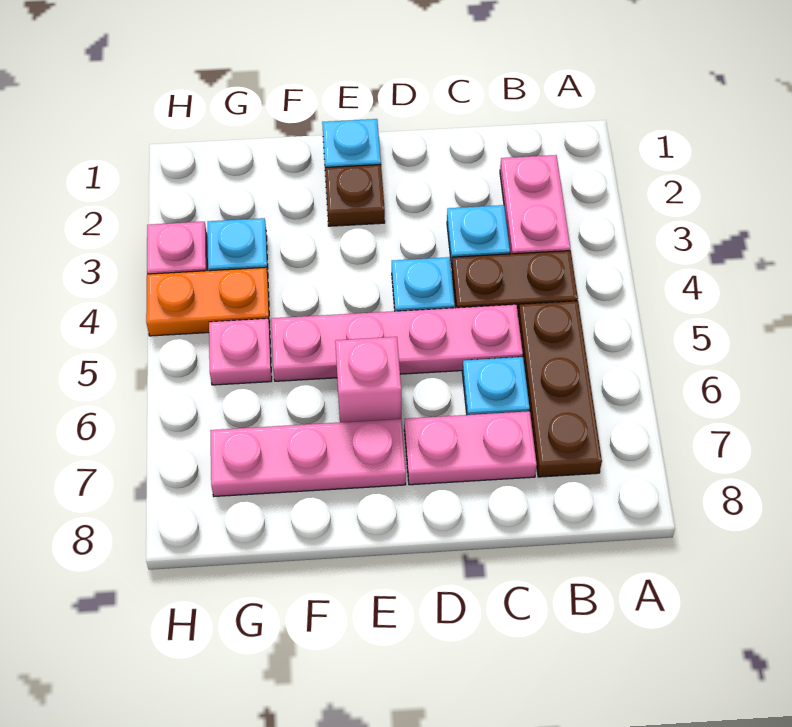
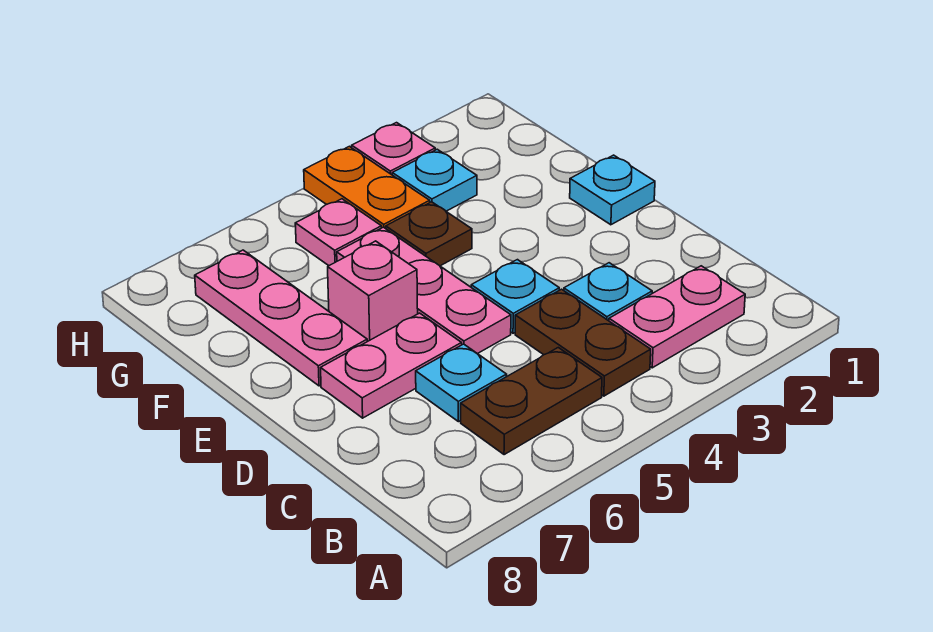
brown plate B5:B7 level 1 -> brown plate B5:B6 level 1
pink plate C5:F5 level 1 -> pink plate D5:F5 level 1
pink plate C7:D7 level 1 -> pink plate D6:D7 level 1
brown plate E2 level 1 -> brown plate F4 level 1

